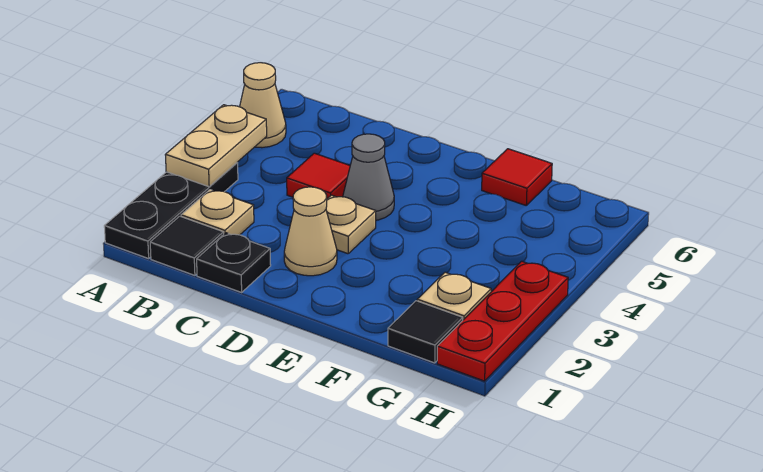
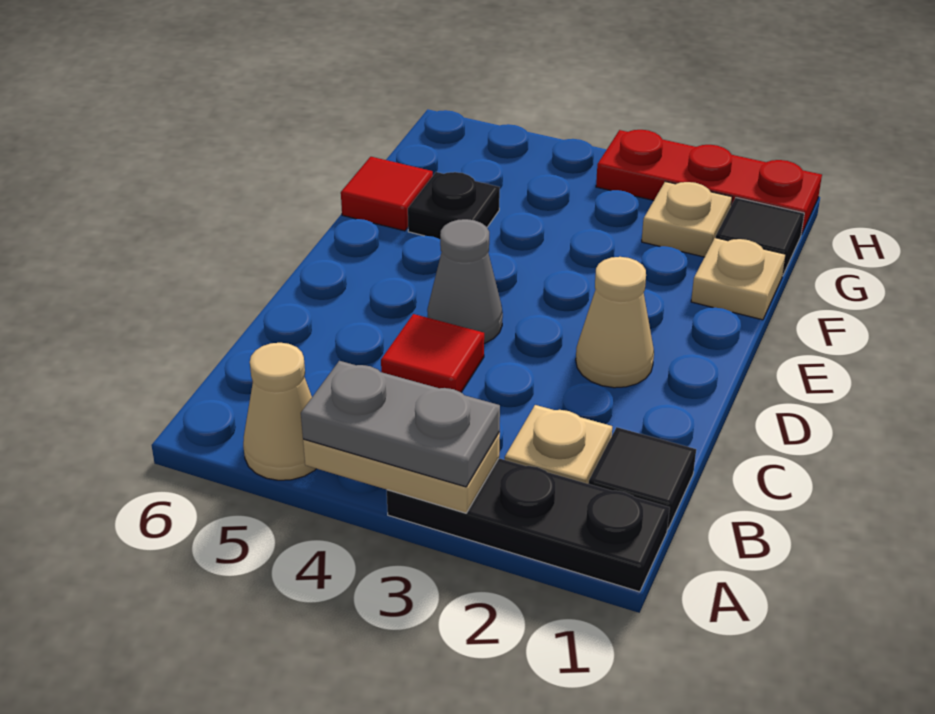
none -> grey plate A3:A4 level 3
black plate C1 level 1 -> black plate F5 level 1
tan plate D3 level 1 -> tan plate F1 level 1

